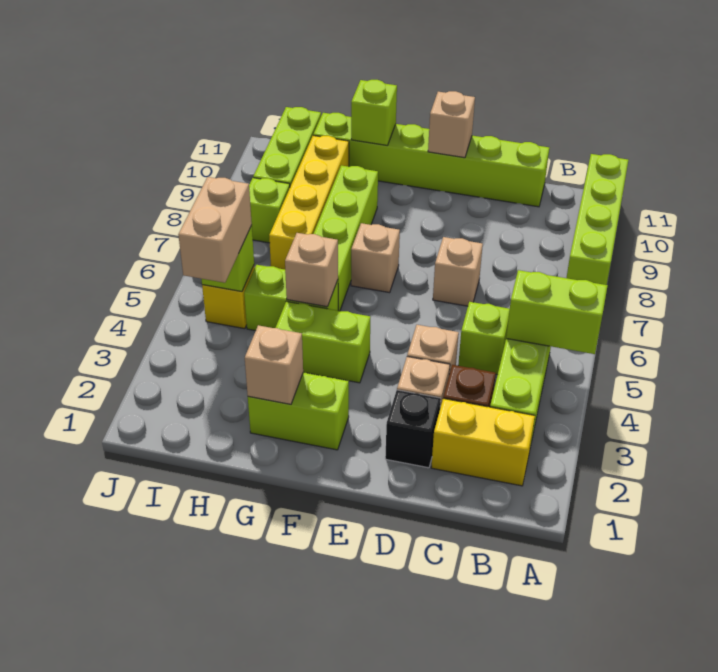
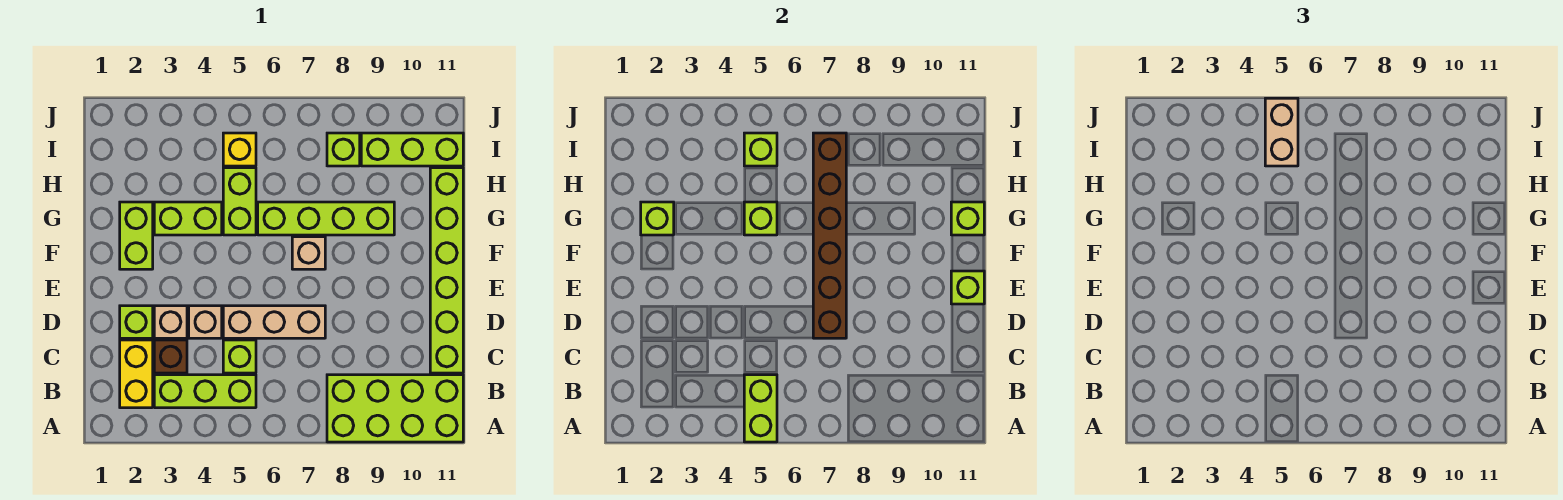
lime brick A8:A11 level 1 -> lime brick A8:B11 level 1
black brick D2 level 1 -> lime brick D2 level 1
tan brick D7 level 1 -> tan brick D5:D7 level 1
none -> brown brick D7:I7 level 2
tan brick E11 level 2 -> lime brick E11 level 2
lime brick F4:G4 level 1 -> lime brick G3:G4 level 1
tan brick G2 level 2 -> lime brick G2 level 2
tan brick G5 level 2 -> lime brick G5 level 2
yellow brick H7:H10 level 1 -> none
tan brick I4:I5 level 3 -> tan brick I5:J5 level 3

